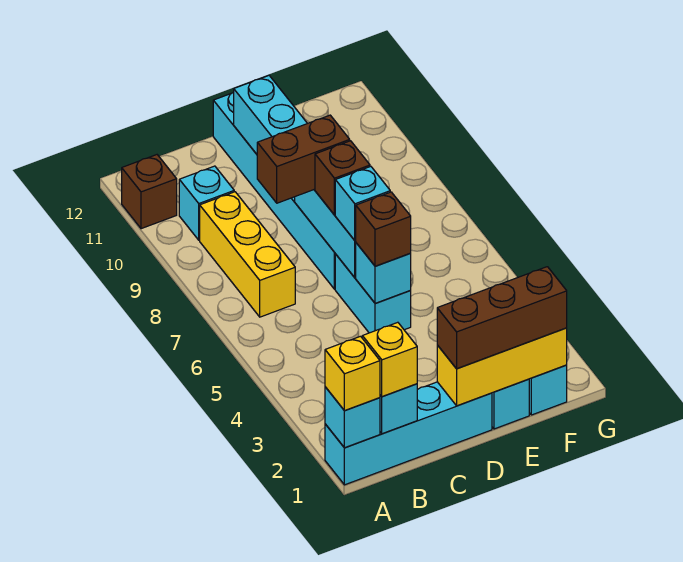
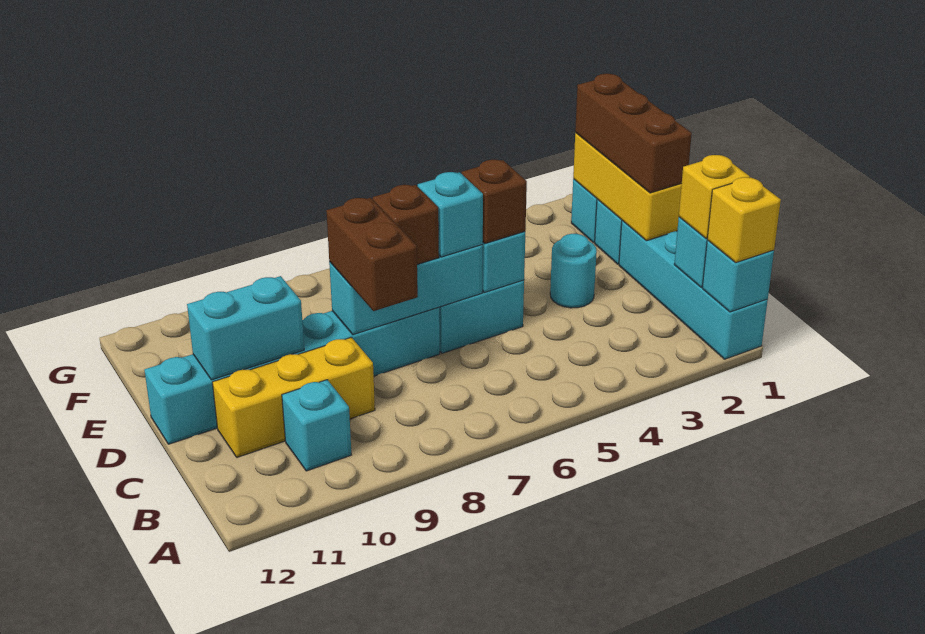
brown brick A11 level 1 -> none
yellow brick B7:B9 level 1 -> yellow brick C9:C11 level 1
none -> cyan round brick D3 level 1

